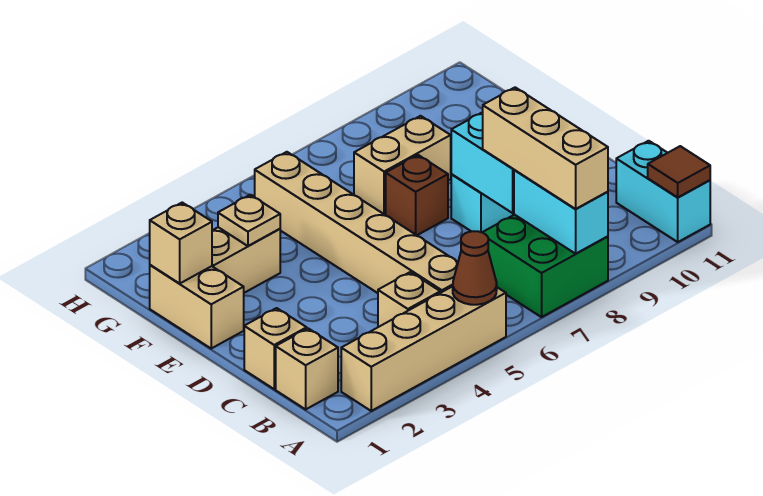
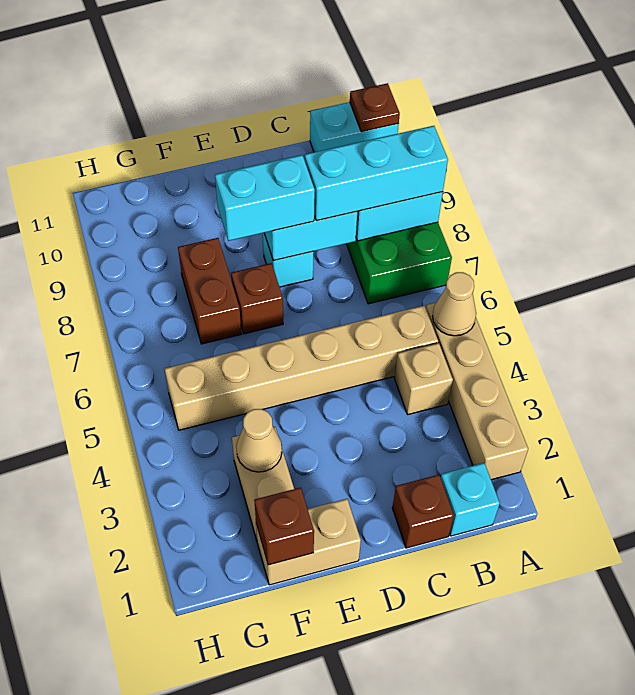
brown cone A5 level 2 -> tan cone A5 level 2
tan brick A8:C8 level 3 -> cyan brick A8:C8 level 3
brown tile A11 level 2 -> brown plate A11 level 2
tan brick B1 level 1 -> cyan brick B1 level 1
tan brick C1 level 1 -> brown brick C1 level 1
none -> cyan brick D8:E8 level 3
tan brick F1 level 2 -> brown brick F1 level 2
tan plate F3 level 2 -> tan cone F3 level 2
tan brick F7:F8 level 1 -> brown brick F7:F8 level 1

